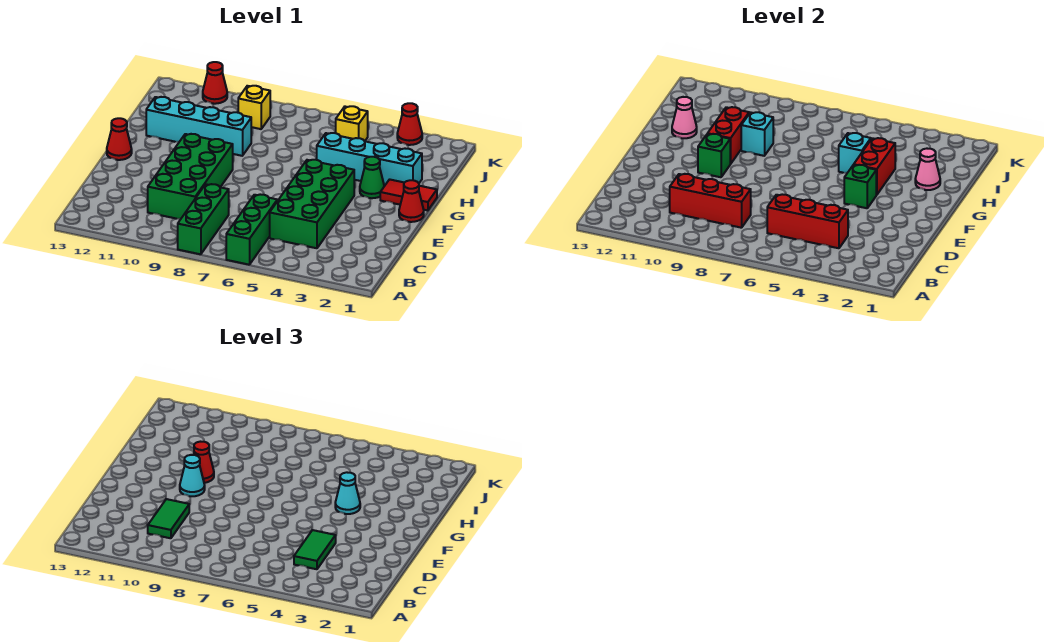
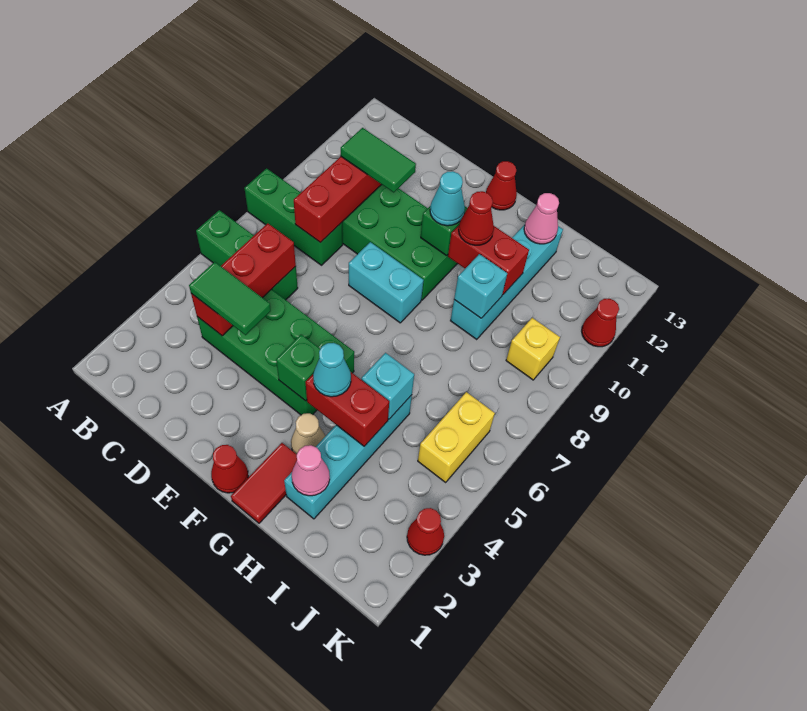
none -> cyan brick E8:F8 level 1
green cone G3 level 1 -> tan cone G3 level 1
yellow brick J5 level 1 -> yellow brick J5:J6 level 1

